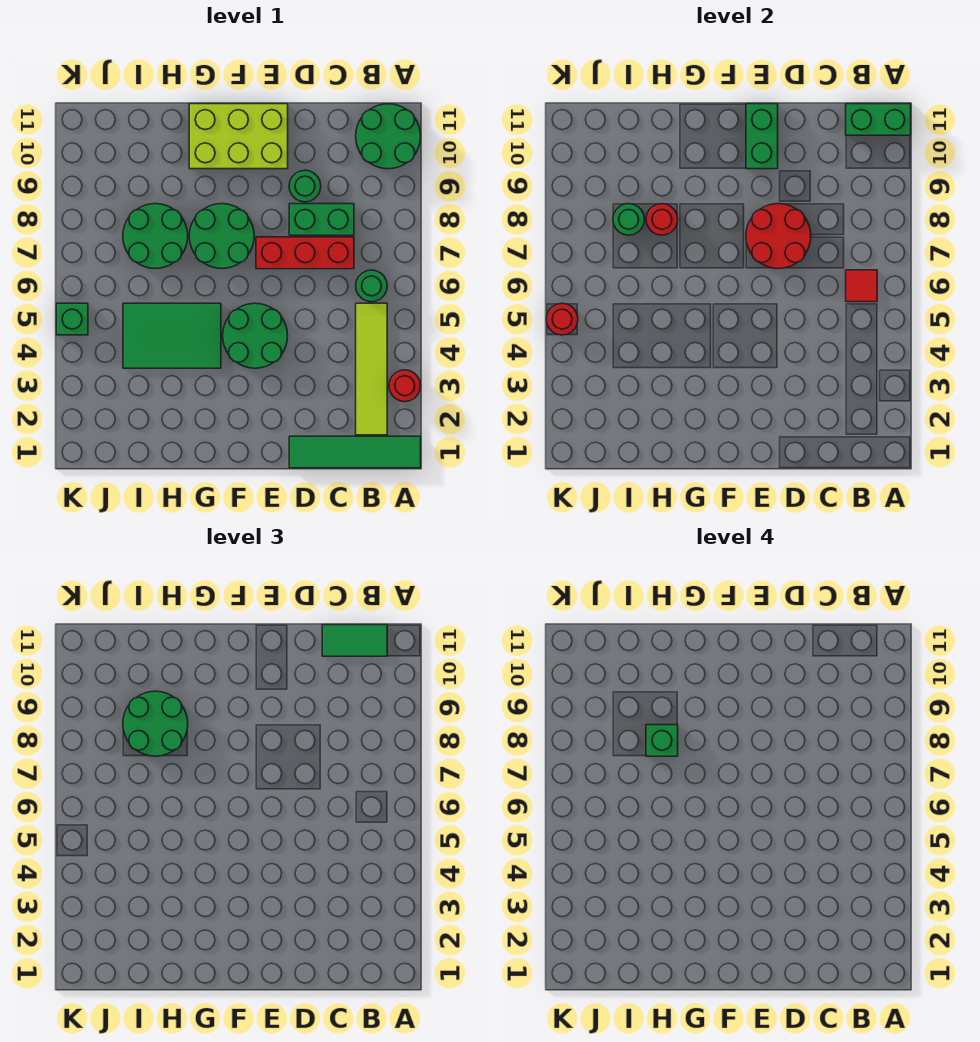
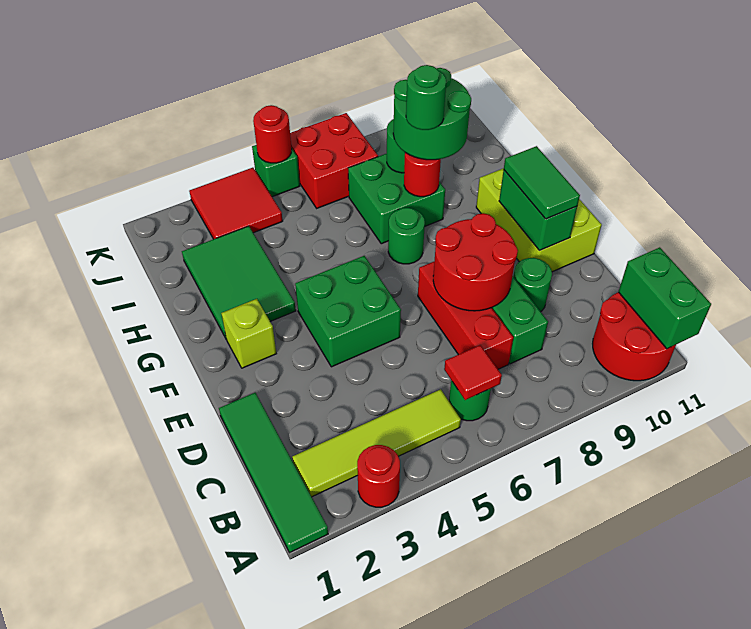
green round brick A10:B11 level 1 -> red round brick A10:B11 level 1
green tile B11:C11 level 3 -> green tile E10:F10 level 3
green round brick E4:F5 level 1 -> green brick E4:F5 level 1
green brick E10:E11 level 2 -> green brick E10:F10 level 2
none -> lime brick F2 level 1
green round brick F7:G8 level 1 -> green round brick G7 level 1
green tile G4:I5 level 1 -> green tile G2:I3 level 1
green round brick H7:I8 level 1 -> green brick H7:I8 level 1
green brick H8 level 4 -> green round brick H8 level 4
none -> red tile J3:K4 level 1
none -> red brick J6:K7 level 1

